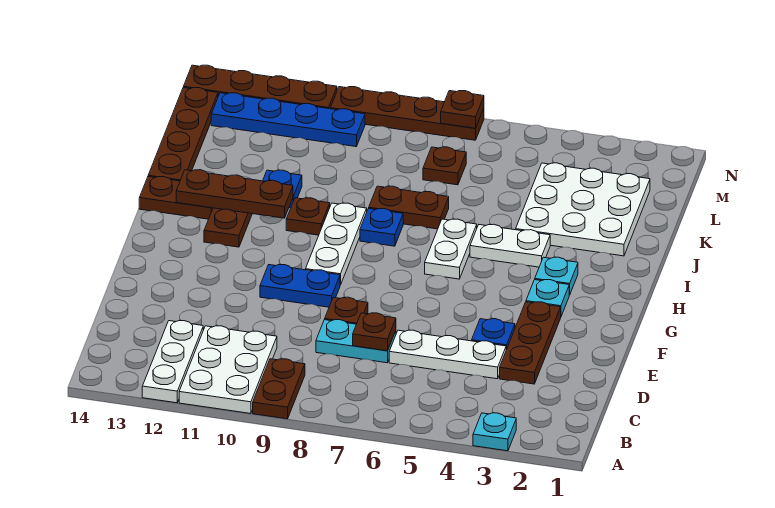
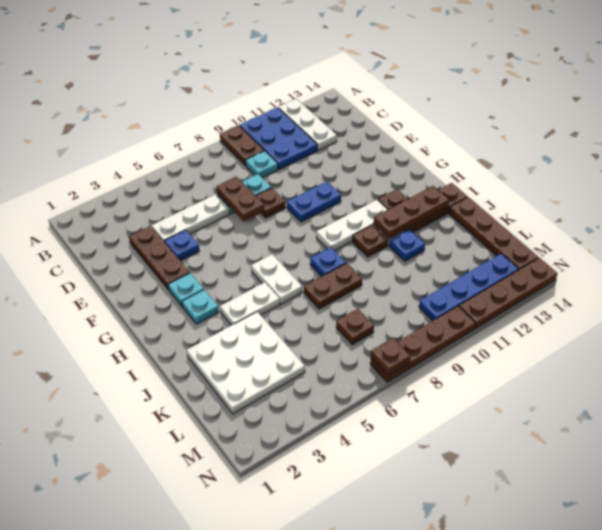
cyan plate A3 level 1 -> cyan plate C9 level 1
white plate A10:C11 level 1 -> blue plate A10:C11 level 1
brown plate D7 level 2 -> brown plate D7:E7 level 2
white plate G9:I9 level 1 -> white plate H9:H11 level 1

